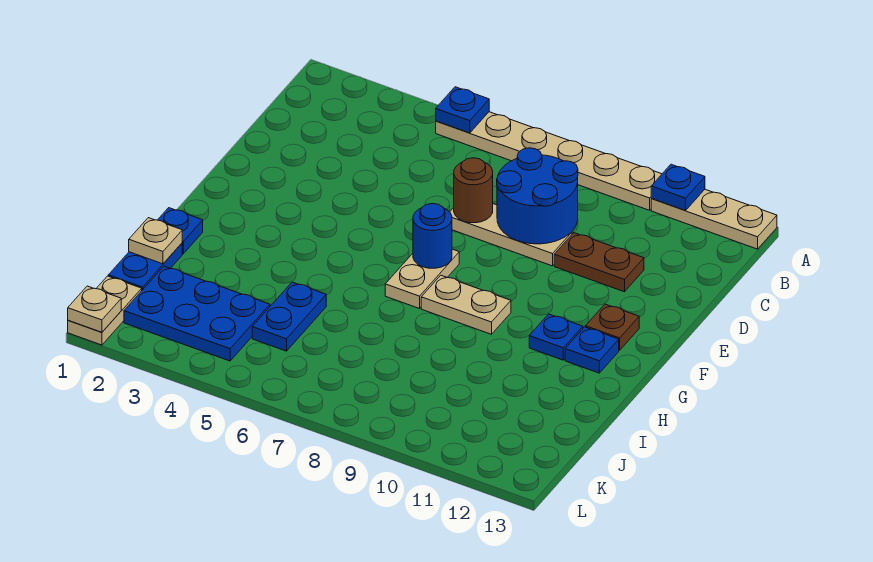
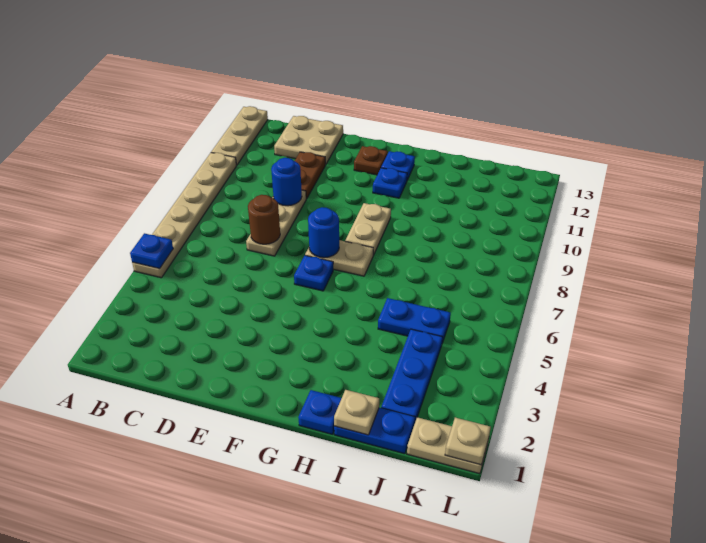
blue plate A11 level 2 -> blue plate F6 level 1
blue round brick C8:D9 level 2 -> blue round brick D9 level 2
none -> tan plate C12:D13 level 1
blue plate J2:K4 level 1 -> blue plate J2:J4 level 1

